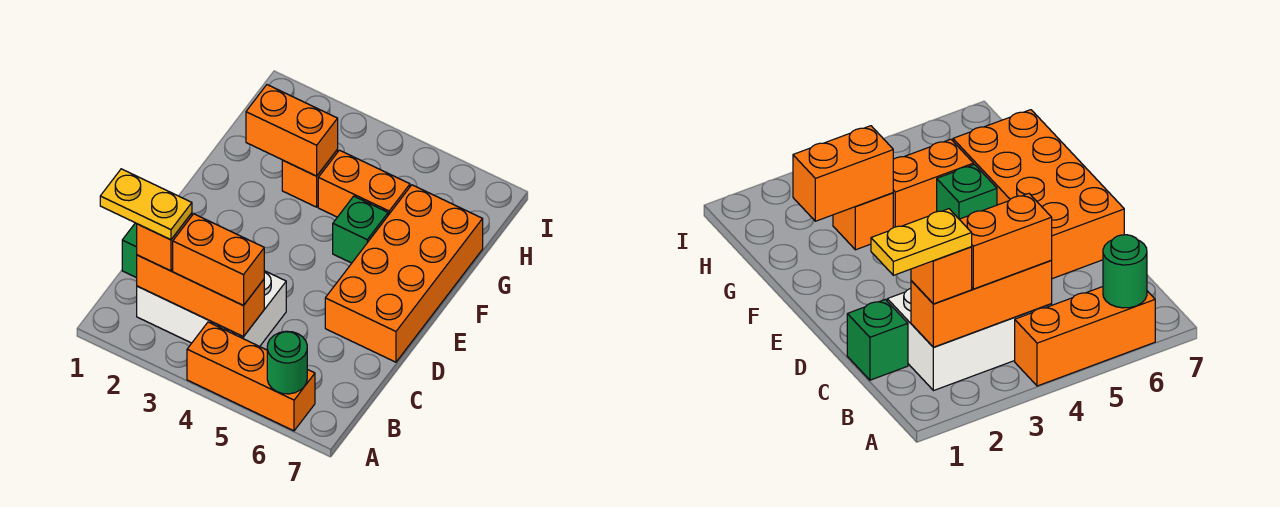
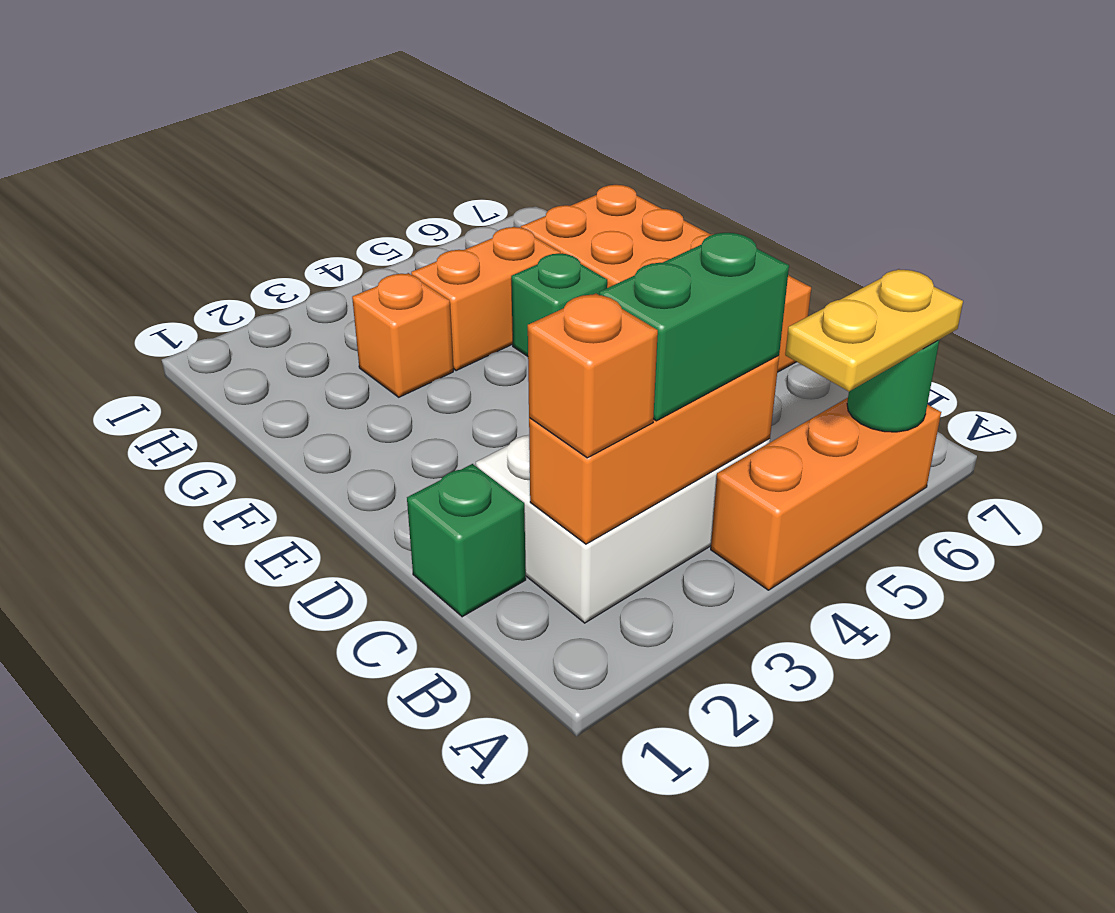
yellow plate B1:B2 level 4 -> yellow plate A5:A6 level 3
orange brick B3:B4 level 3 -> green brick B3:B4 level 3
orange brick G2:G3 level 2 -> none

